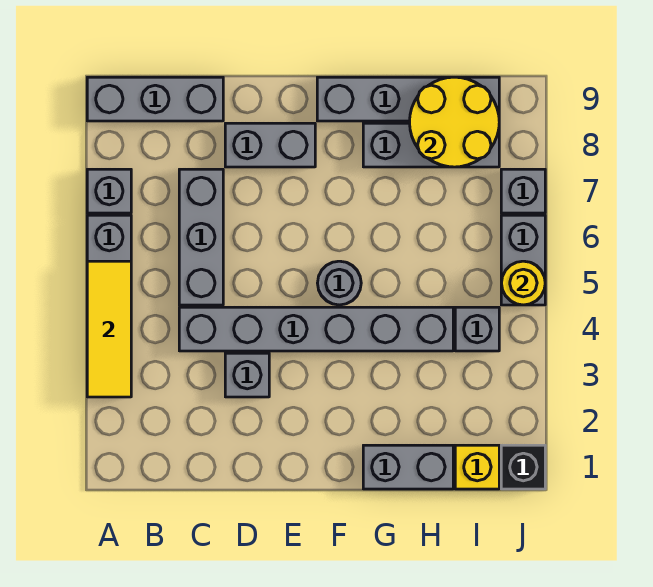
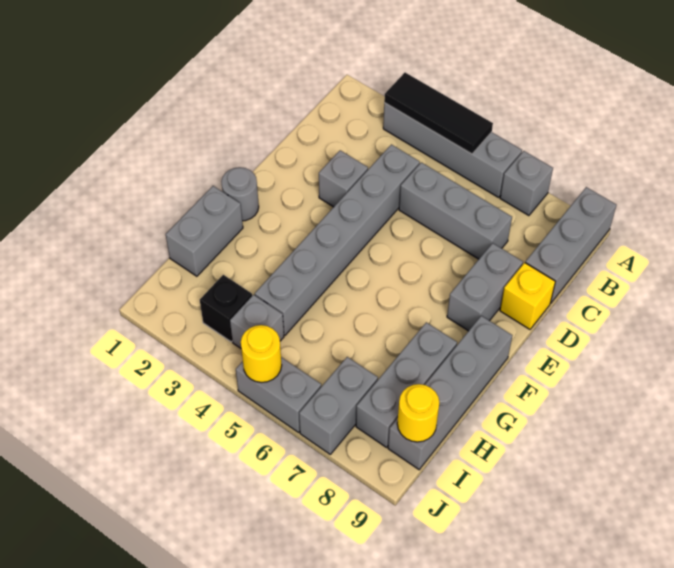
yellow tile A3:A5 level 2 -> black tile A3:A5 level 2
grey round brick F5 level 1 -> grey round brick F1 level 1
yellow round brick H8:I9 level 2 -> yellow round brick I9 level 2
yellow brick I1 level 1 -> yellow brick D9 level 1
black brick J1 level 1 -> black brick I3 level 1
grey brick J7 level 1 -> grey brick I7:J7 level 1

